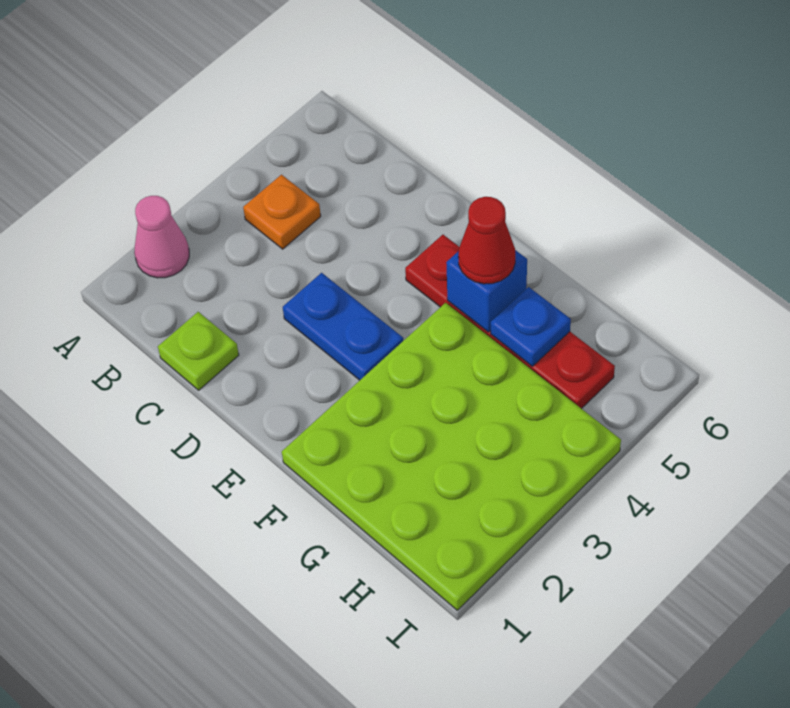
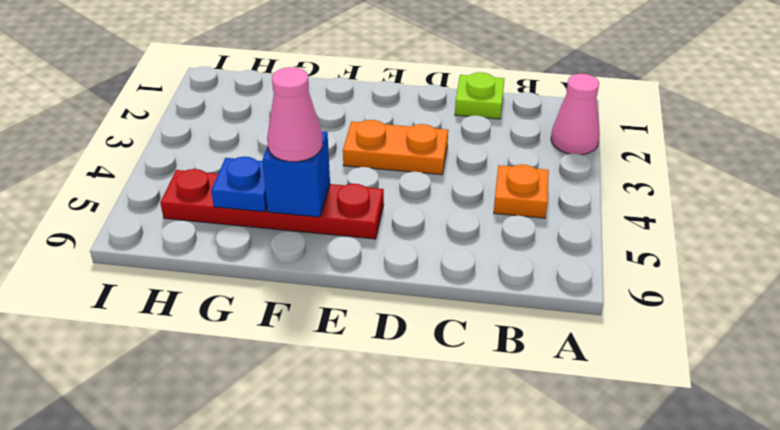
blue plate D3:E3 level 1 -> orange plate D3:E3 level 1
lime plate F1:I4 level 1 -> none
red cone F5 level 3 -> pink cone F5 level 3

